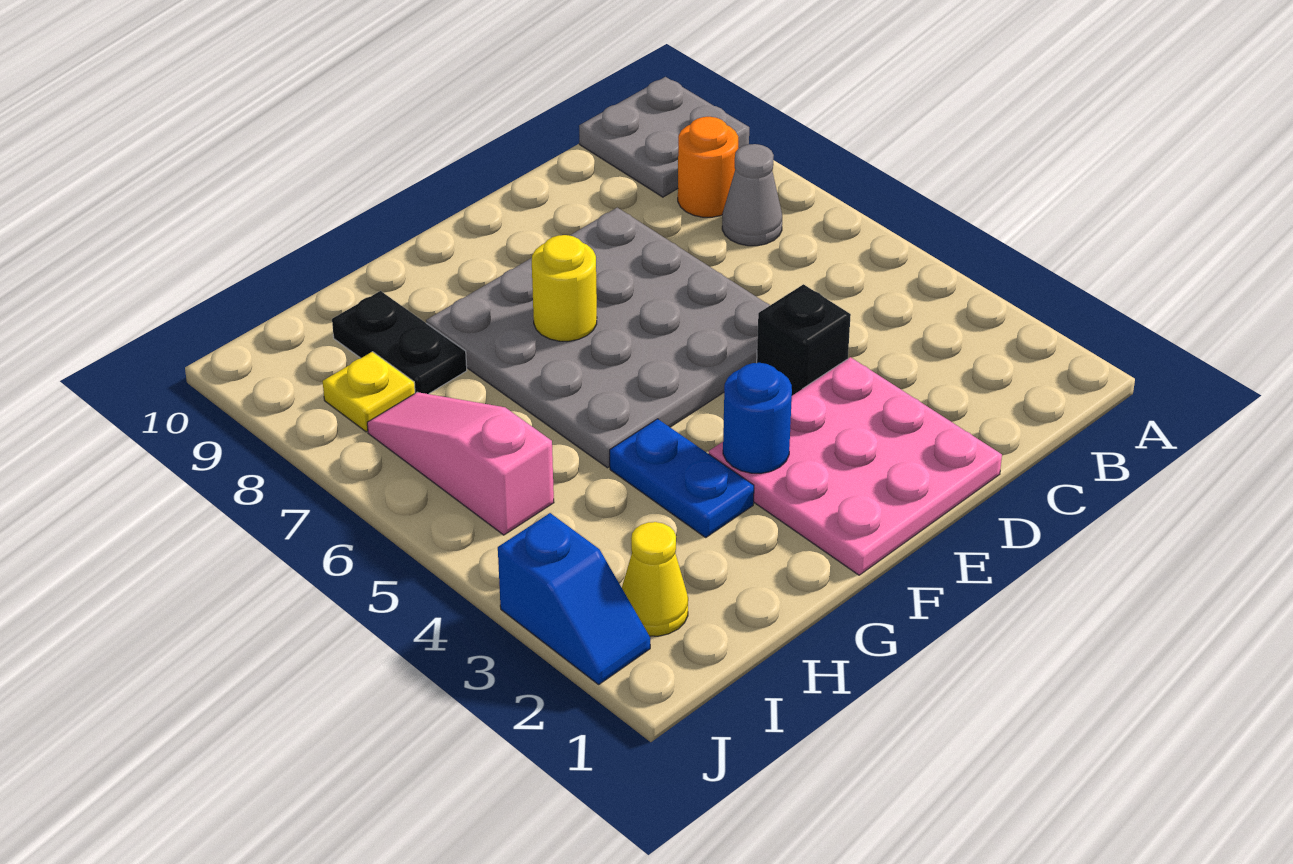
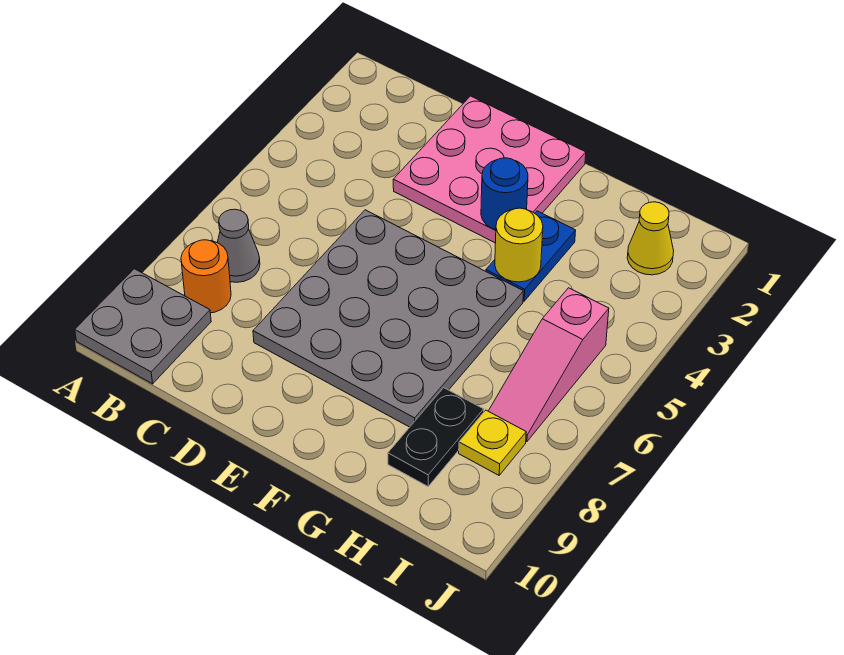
black brick D4 level 1 -> none
yellow round brick F7 level 2 -> yellow round brick G4 level 2
blue slope J2:J3 level 1 top 3 -> none

